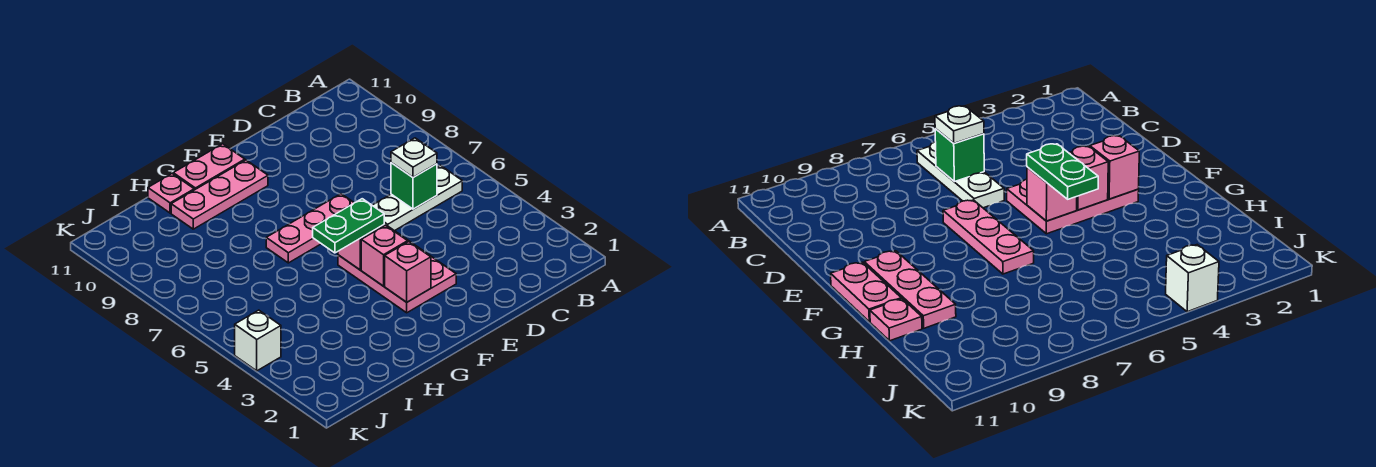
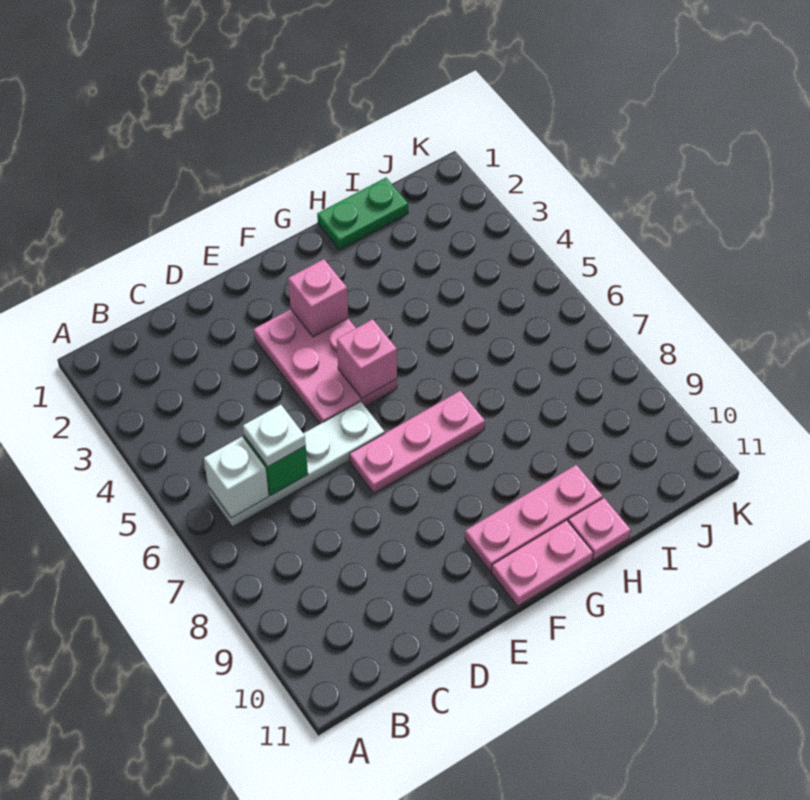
white plate B6:D6 level 1 -> white plate B6:E6 level 1
pink brick F4 level 2 -> none
green plate F5:G5 level 3 -> green plate H1:I1 level 1
white brick K4 level 1 -> white brick B6 level 2

